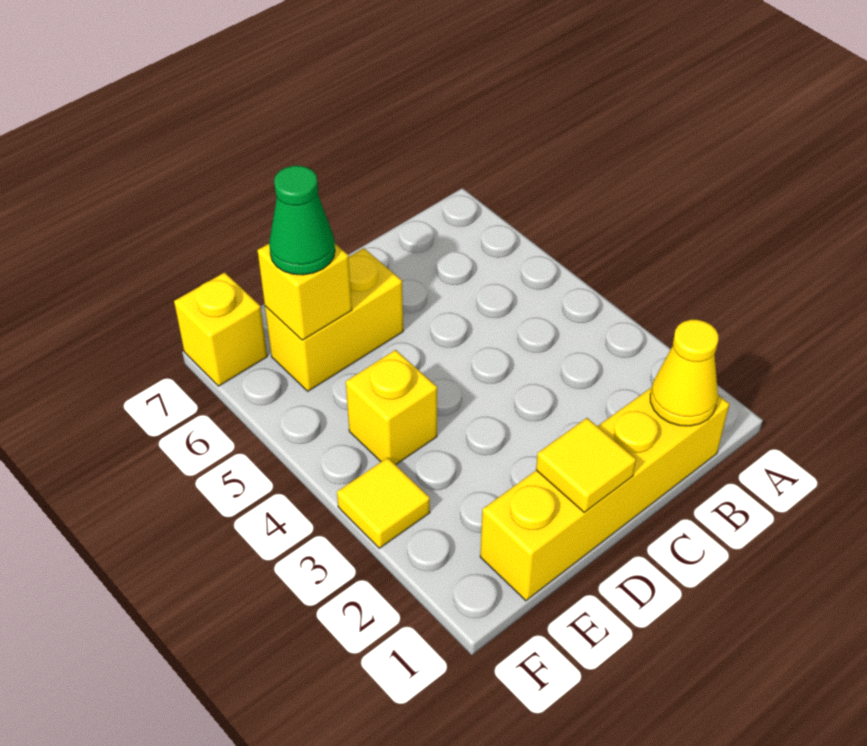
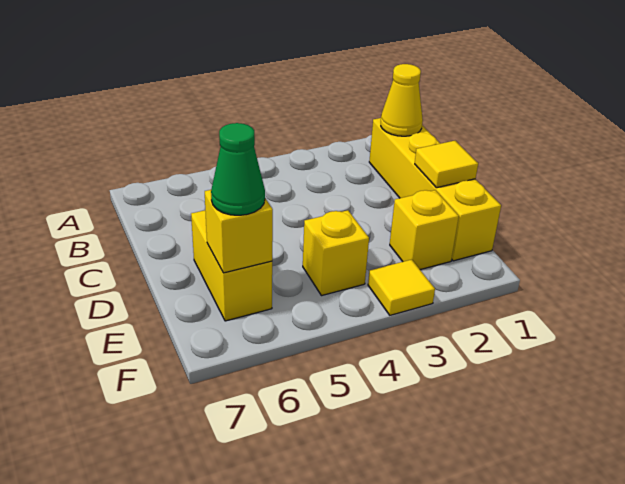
yellow brick F7 level 1 -> yellow brick E2 level 1

